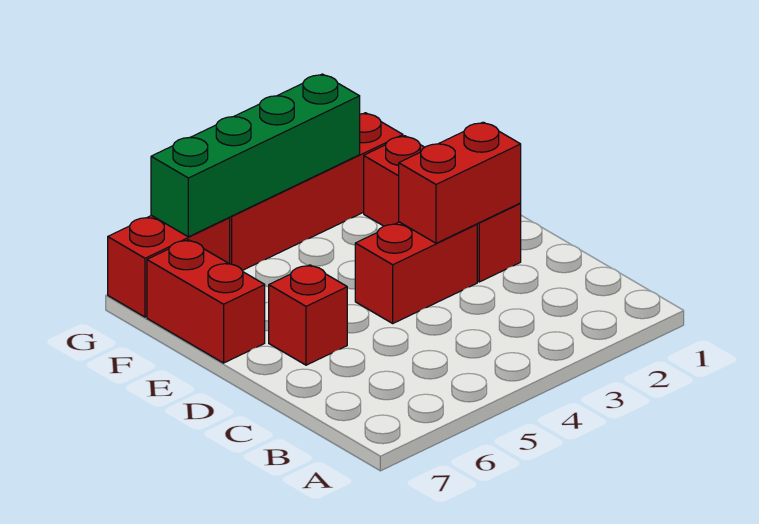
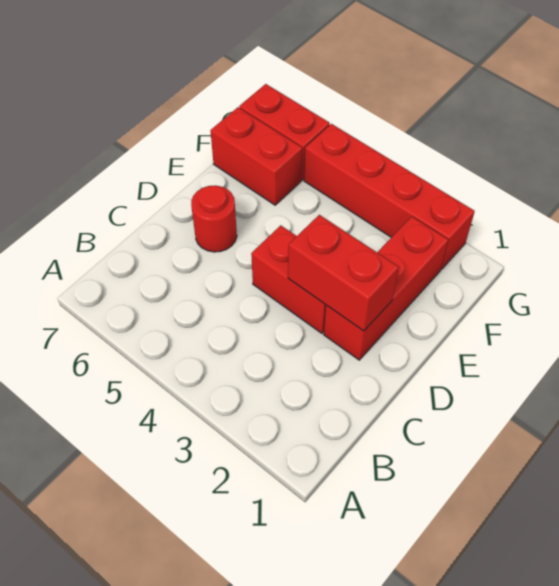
red brick D6 level 1 -> red round brick D6 level 1
red brick E7:F7 level 1 -> red brick F6:F7 level 1
green brick G3:G6 level 2 -> none

